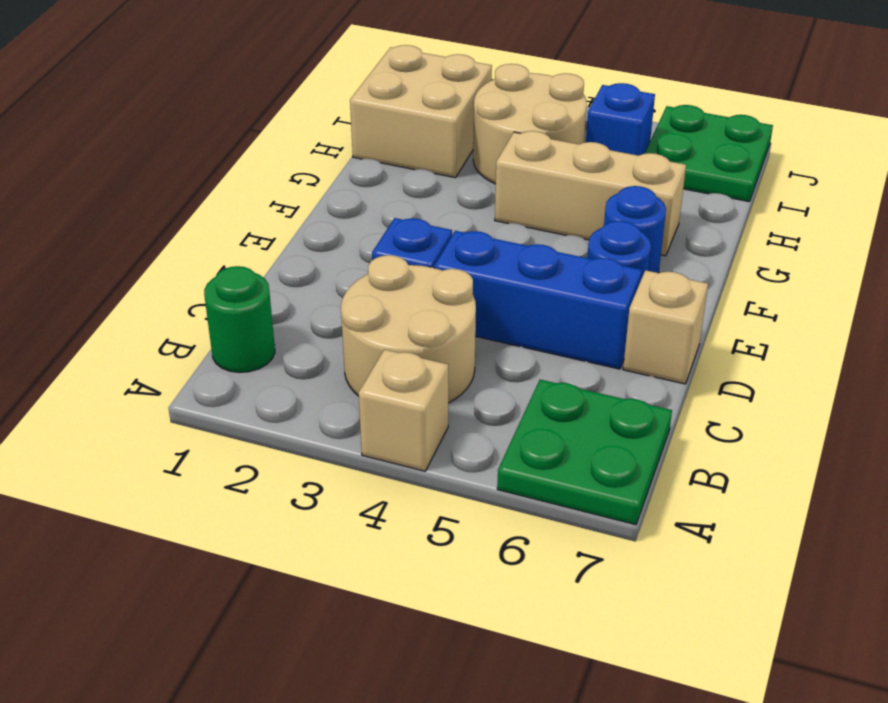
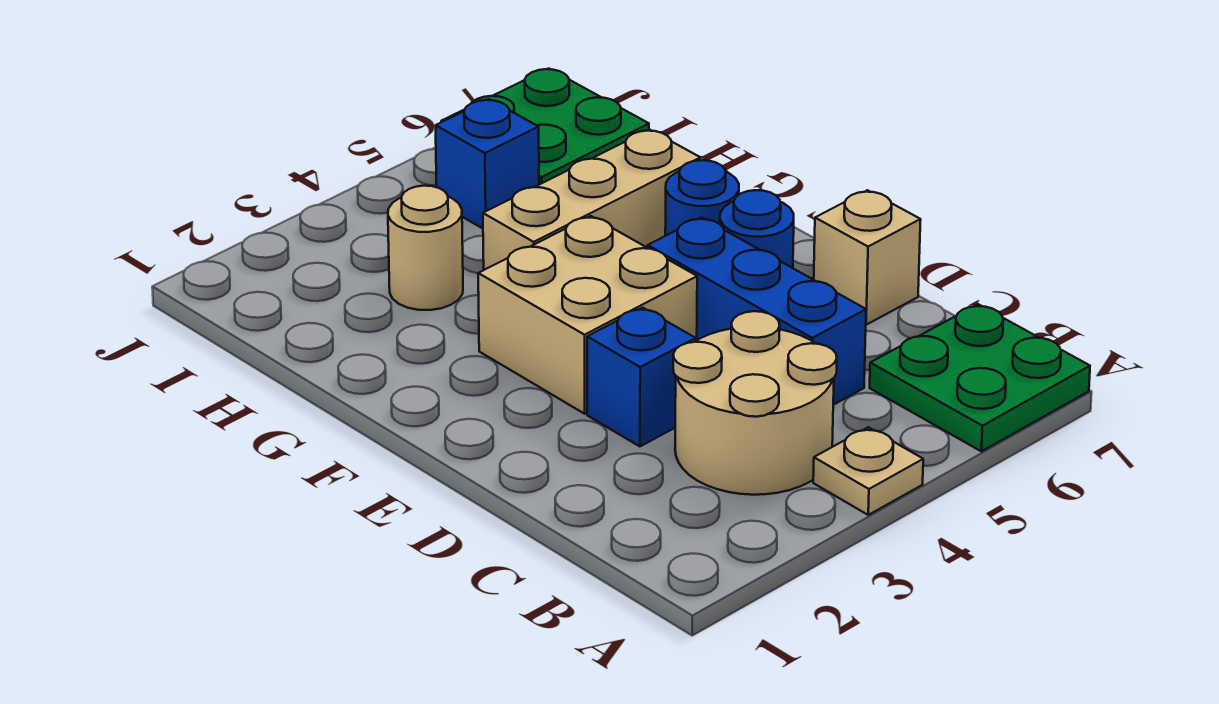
tan brick A4 level 1 -> tan plate A4 level 1
green round brick B1 level 1 -> none
blue brick D4:D6 level 1 -> blue brick C5:E5 level 1
tan brick H1:I2 level 1 -> tan brick E3:F4 level 1
tan round brick H3:I4 level 1 -> tan round brick H3 level 1

